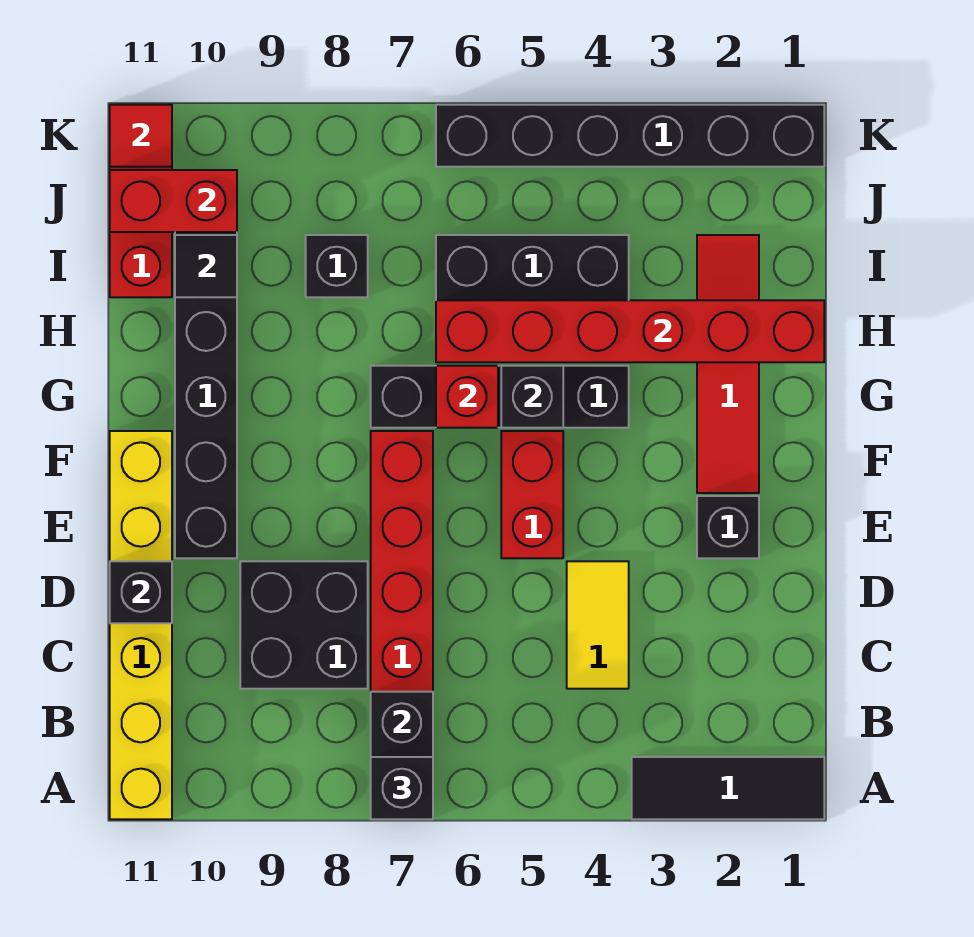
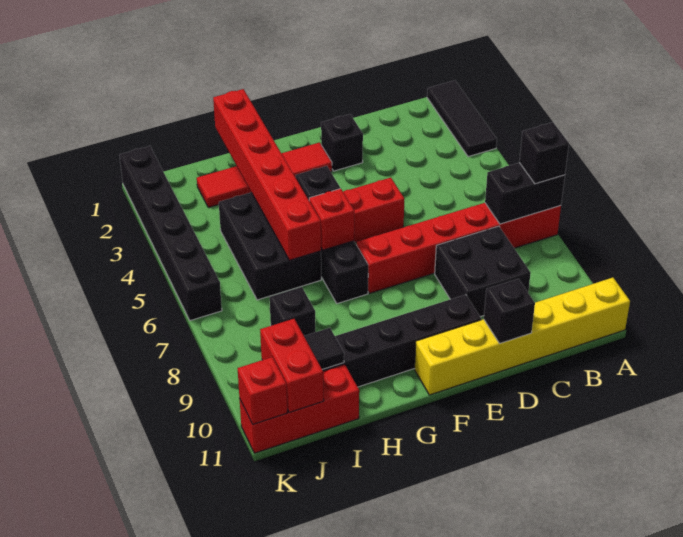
yellow tile C4:D4 level 1 -> none
red tile K11 level 2 -> red brick K11 level 2

